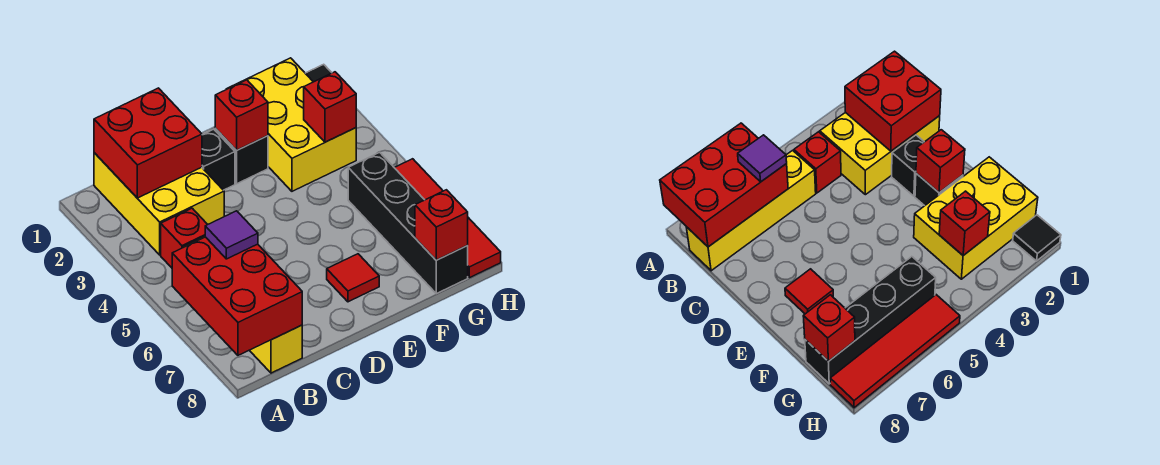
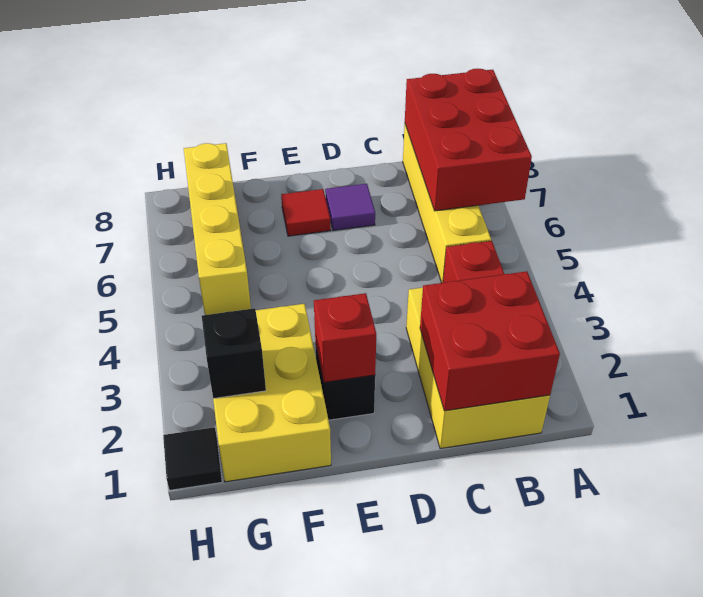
purple tile B6 level 3 -> purple tile D7 level 1
black brick D2 level 1 -> black brick G2 level 2
red brick G3 level 2 -> none
black brick G5:G8 level 1 -> yellow brick G5:G8 level 1
red brick G8 level 2 -> none
red tile H5:H8 level 1 -> none

